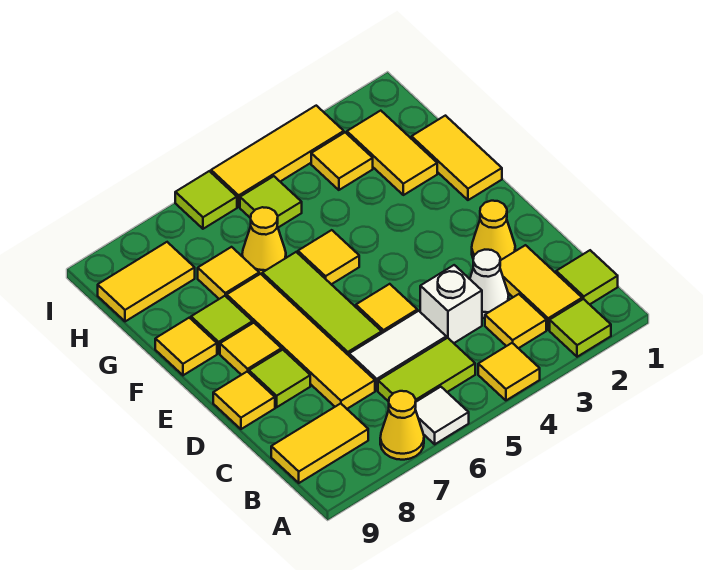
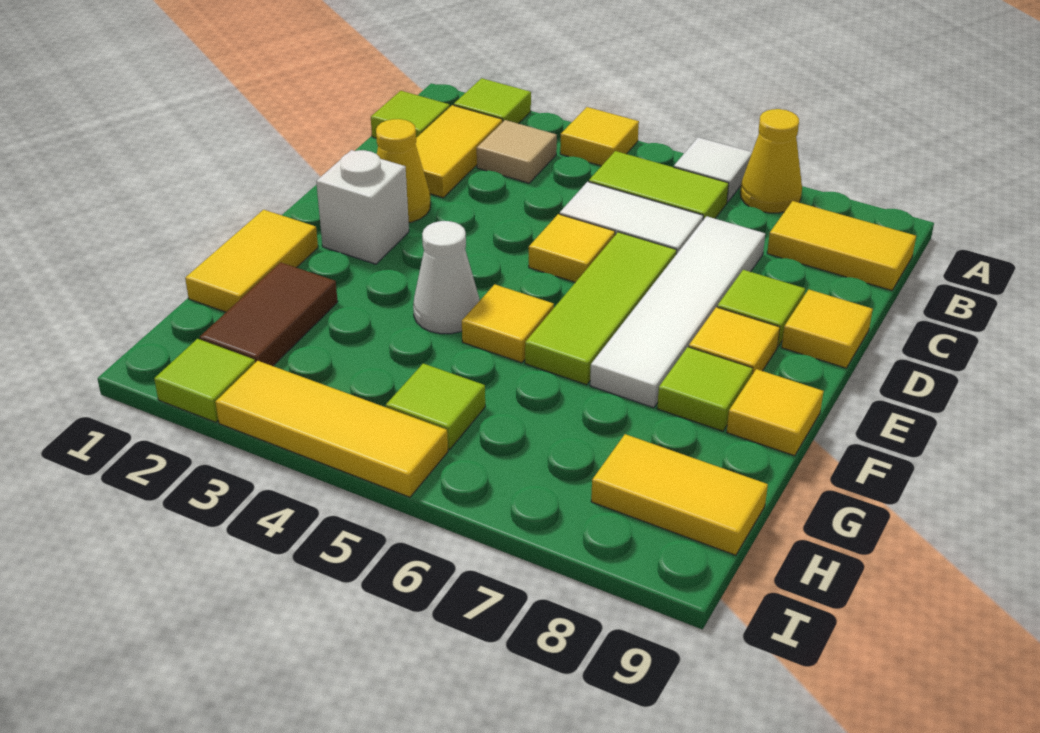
yellow tile B3 level 1 -> tan tile B3 level 1
white cone C3 level 1 -> white cone F4 level 1
white brick C4 level 1 -> white brick E2 level 1
yellow tile C7:F7 level 1 -> white tile C7:F7 level 1
yellow tile G2:H2 level 1 -> brown tile G2:H2 level 1
yellow cone G6 level 1 -> none
yellow tile G7 level 1 -> none
yellow tile H3 level 1 -> none
lime tile I6 level 1 -> lime tile I2 level 1

